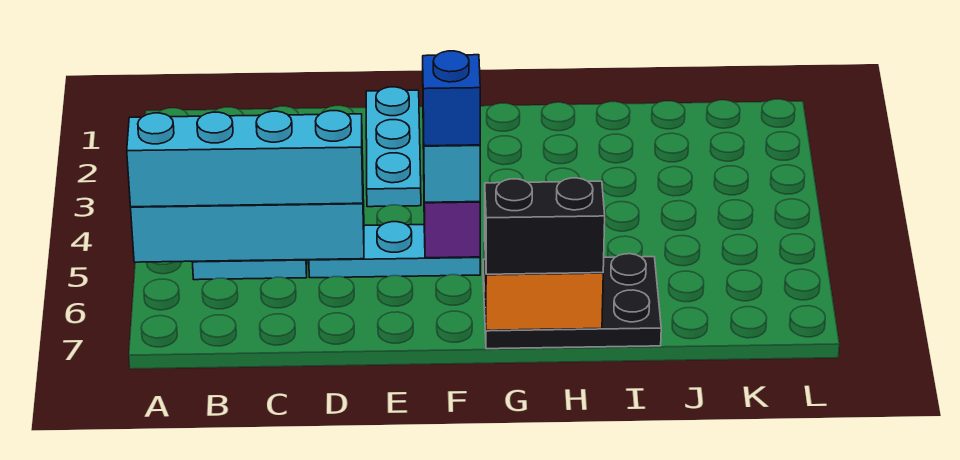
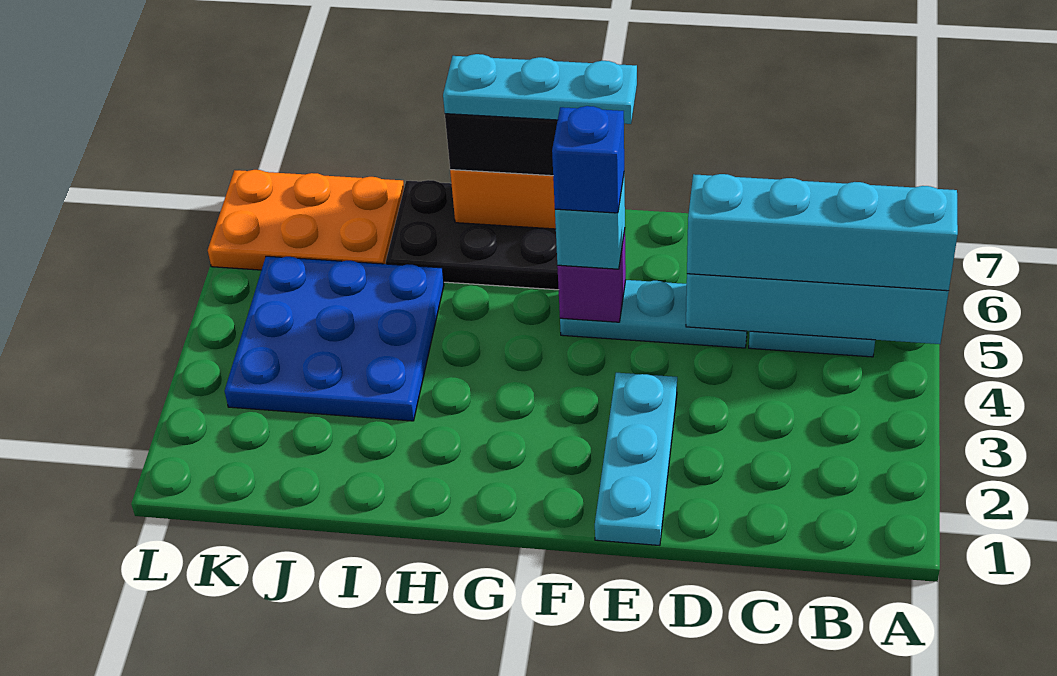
none -> cyan plate F7:H7 level 4
none -> blue plate I3:K5 level 1
none -> orange plate J6:L7 level 1

